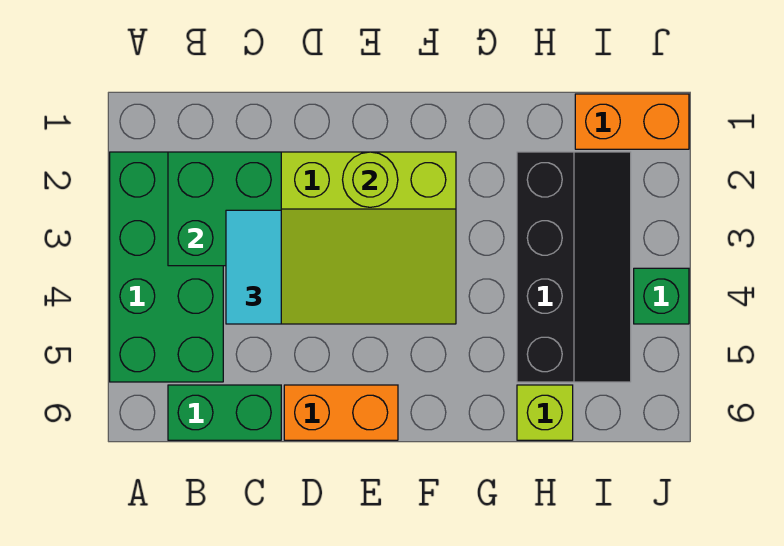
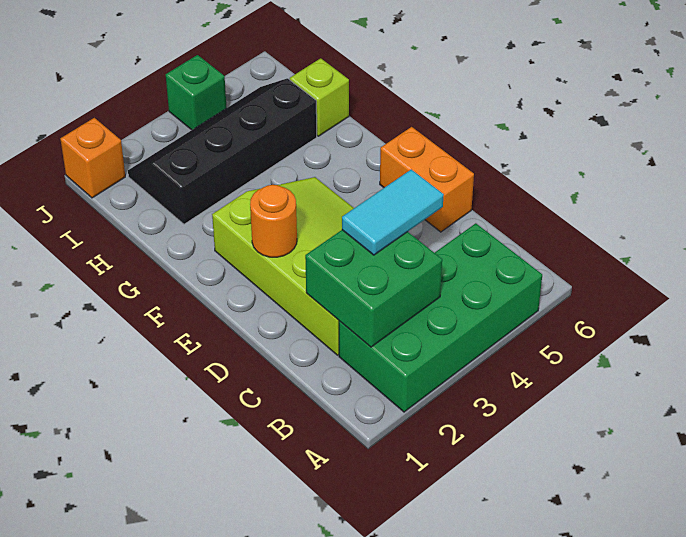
green brick B6:C6 level 1 -> none
lime round brick E2 level 2 -> orange round brick E2 level 2
orange brick I1:J1 level 1 -> orange brick J1 level 1

